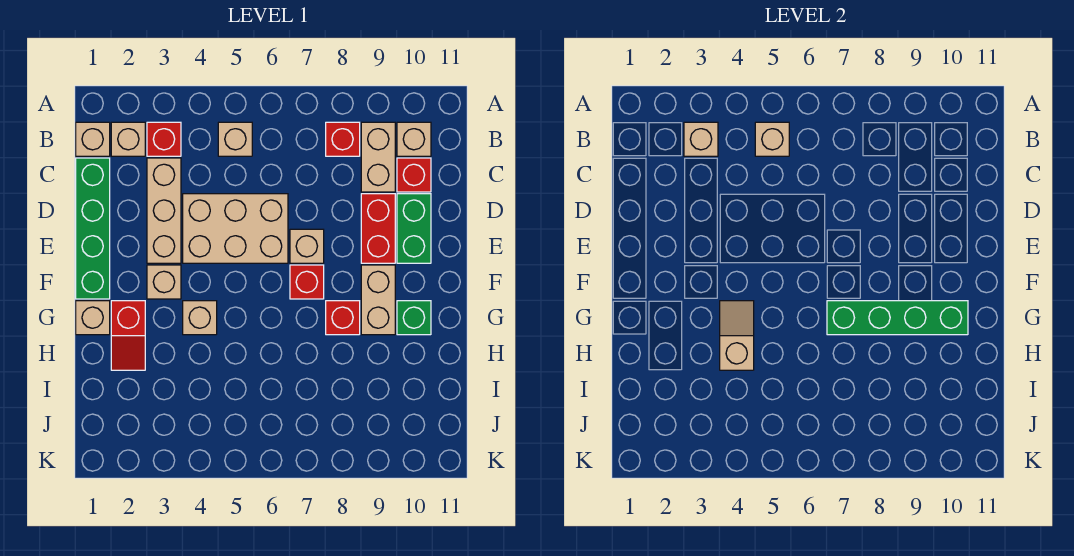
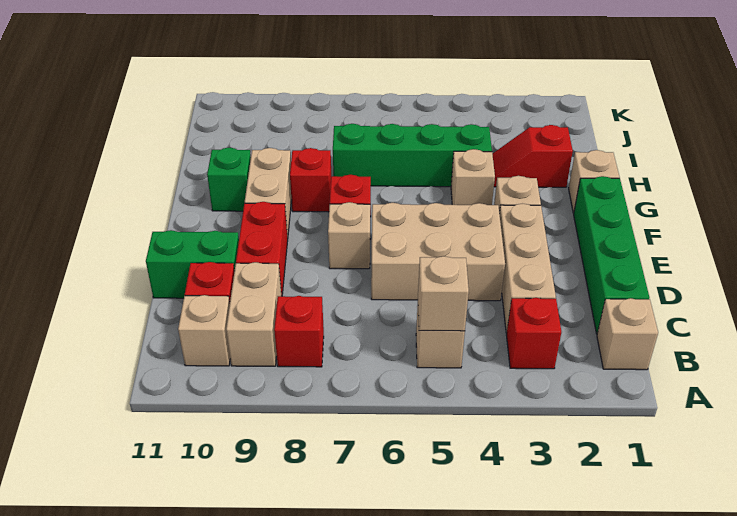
tan brick B2 level 1 -> none
tan brick B3 level 2 -> none
green brick D10:E10 level 1 -> green brick D10:D11 level 1
red slope G2:H2 level 1 top G -> red slope H2:H3 level 1 top 2
tan slope G4:H4 level 2 top H -> none
green brick G7:G10 level 2 -> green brick H4:H7 level 1

